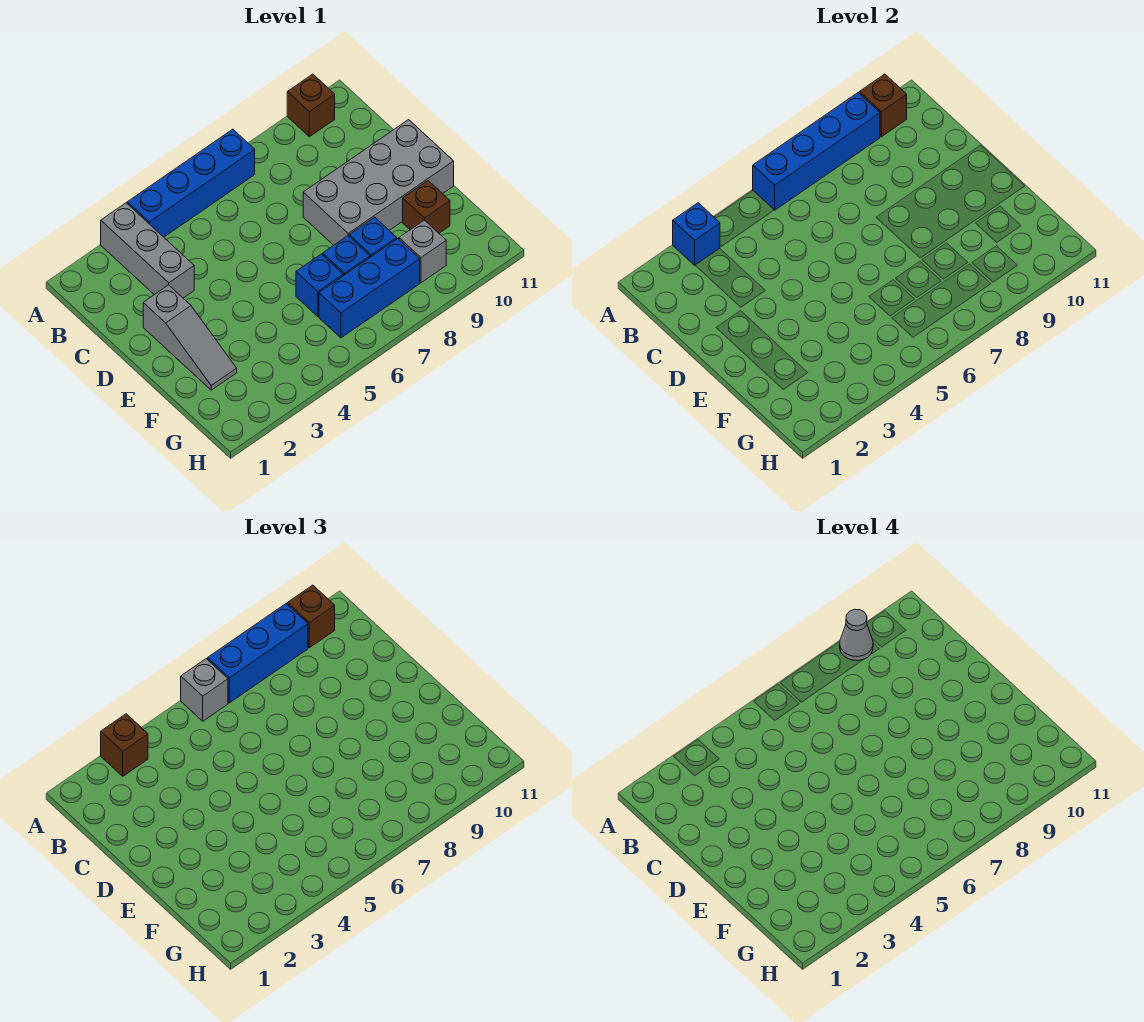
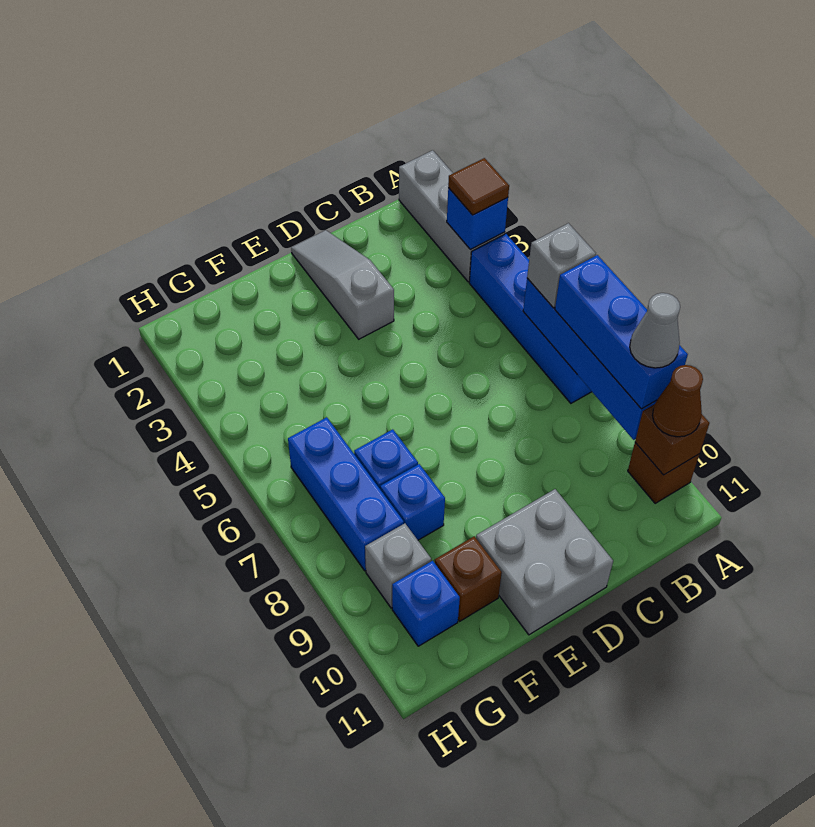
grey brick A3:C3 level 1 -> grey brick A1:A3 level 1
brown brick A3 level 3 -> brown tile A3 level 3
brown brick A10 level 3 -> brown cone A10 level 3
grey slope D2:F2 level 1 top D -> grey slope D1:D3 level 1 top 3
grey brick D8:E11 level 1 -> grey brick D10:E11 level 1
blue brick F6 level 1 -> blue brick G10 level 1

